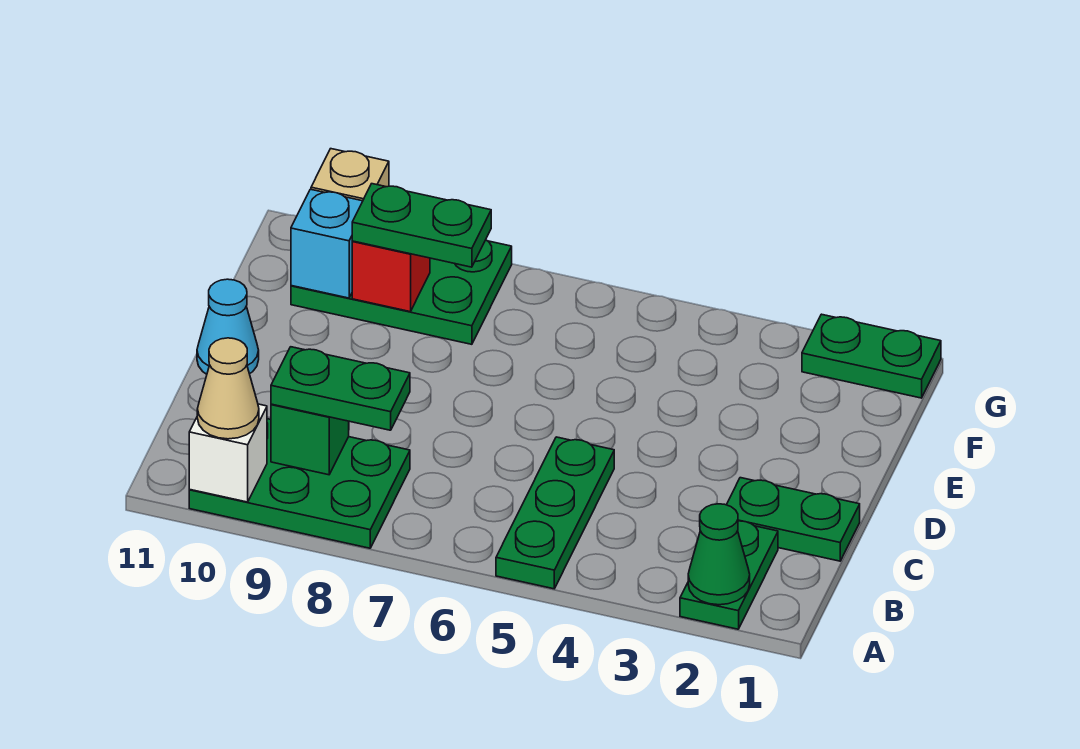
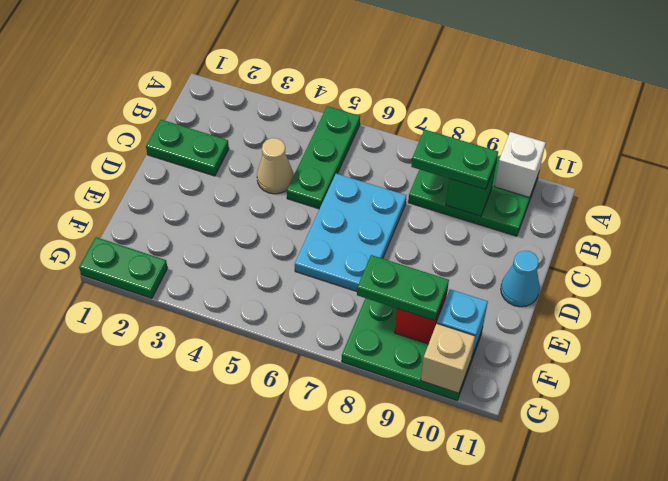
green plate A2:B2 level 1 -> none
green cone A2 level 2 -> none
tan cone A10 level 3 -> tan cone C4 level 1
none -> cyan plate C6:E7 level 1

